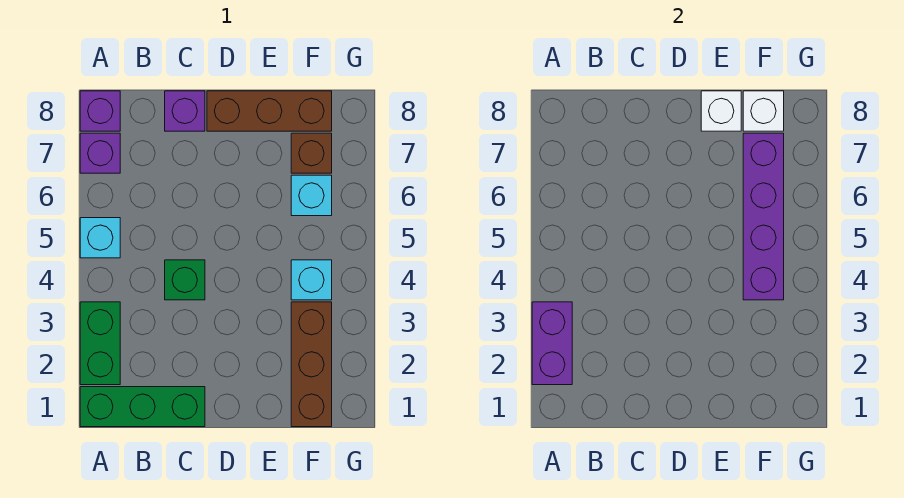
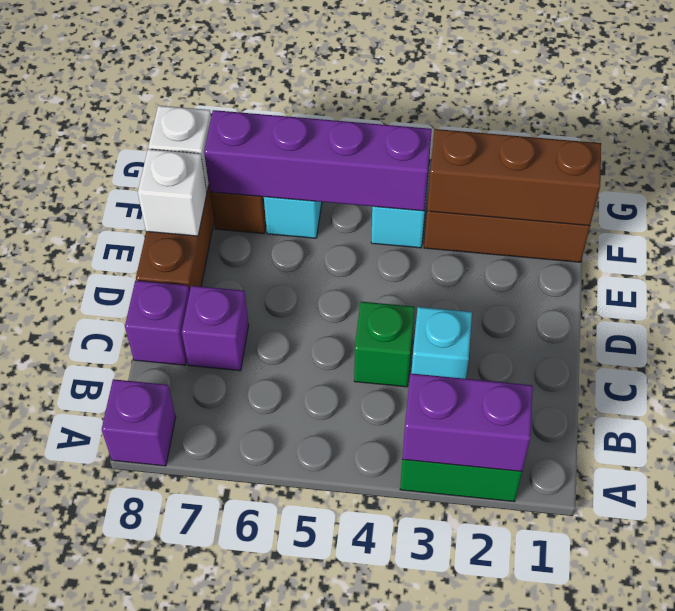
green brick A1:C1 level 1 -> none
cyan brick A5 level 1 -> cyan brick C3 level 1
purple brick A7 level 1 -> purple brick C7 level 1
none -> brown brick F1:F3 level 2

